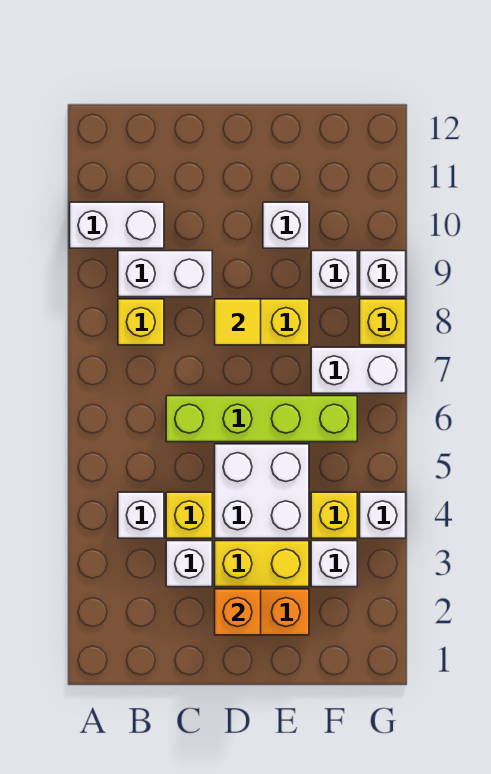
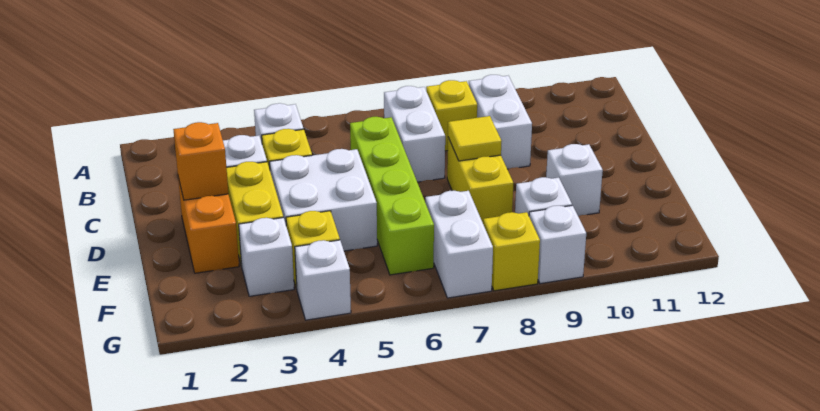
white brick A10:B10 level 1 -> white brick B7:C7 level 1

